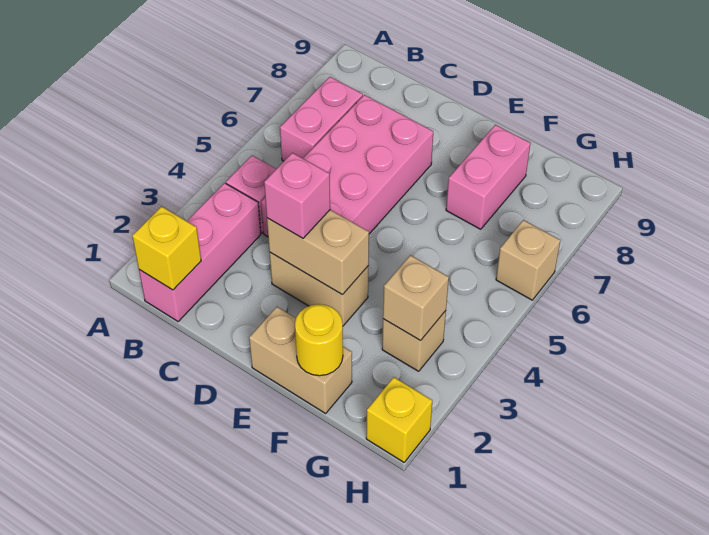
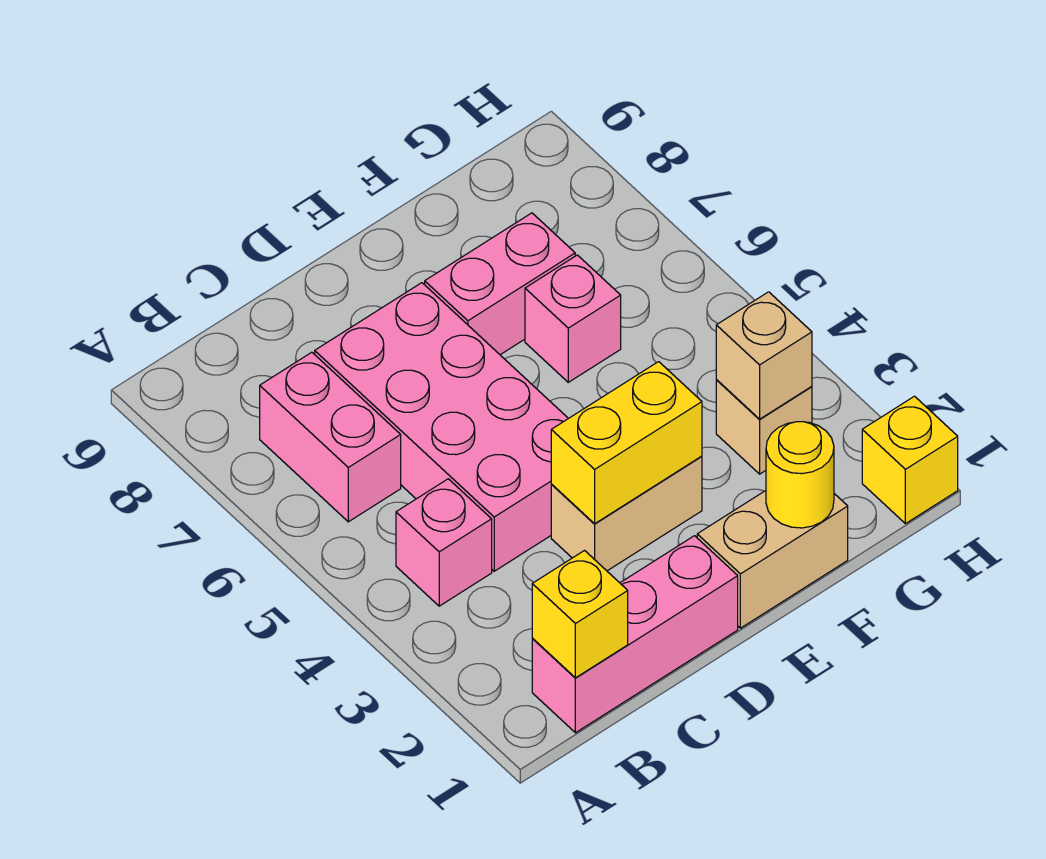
pink brick B1:B3 level 1 -> pink brick B1:D1 level 1
tan brick D3:E3 level 2 -> yellow brick D3:E3 level 2
pink brick D3 level 3 -> pink brick F6 level 1
pink brick F7:F8 level 1 -> pink brick E7:F7 level 1
tan brick H6 level 1 -> none

